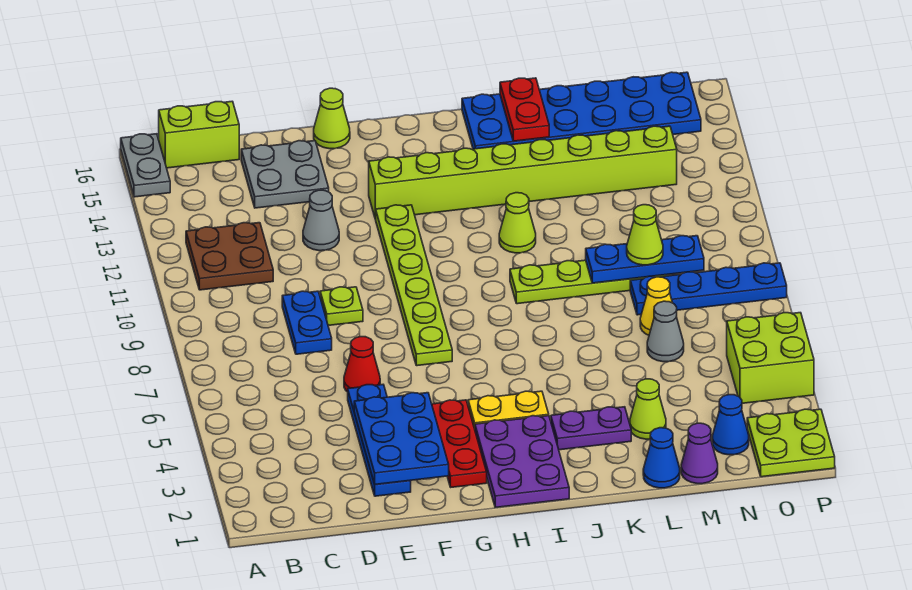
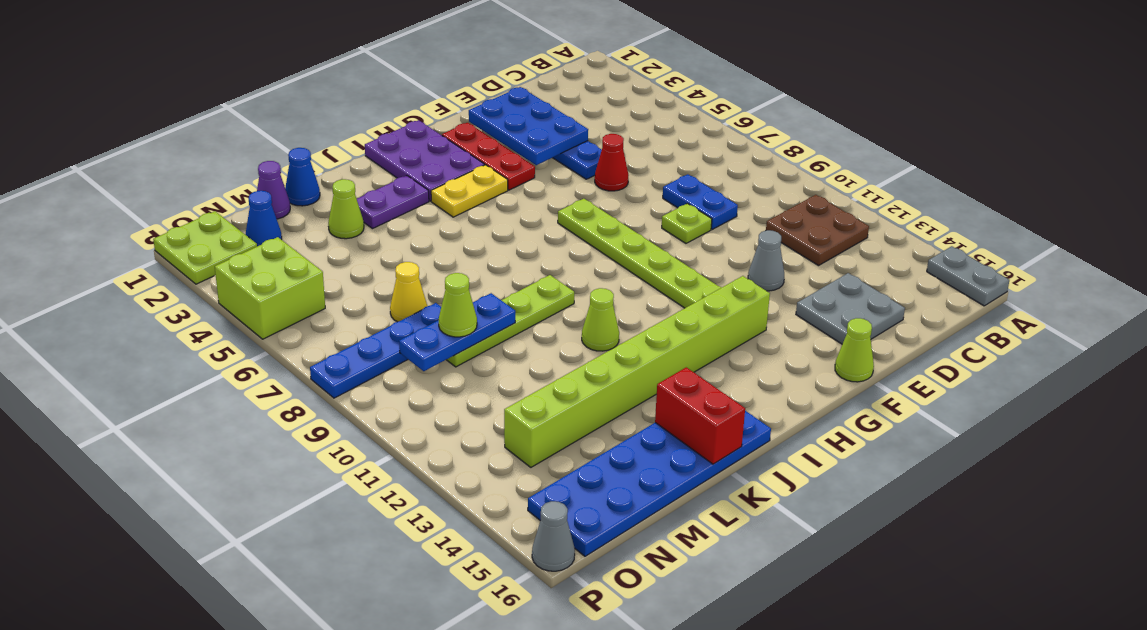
lime brick B16:C16 level 1 -> none
red plate K15:K16 level 2 -> red brick K15:K16 level 2
grey cone M6 level 1 -> grey cone P16 level 1

